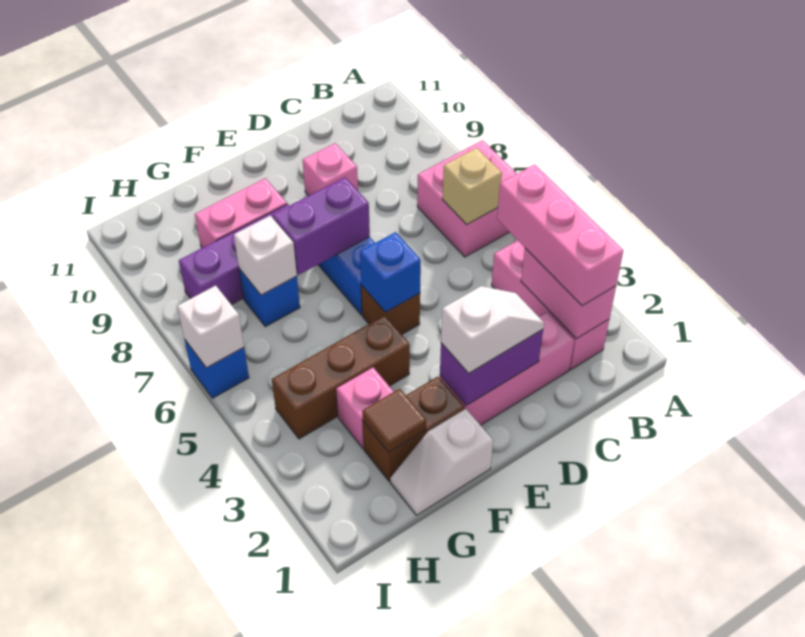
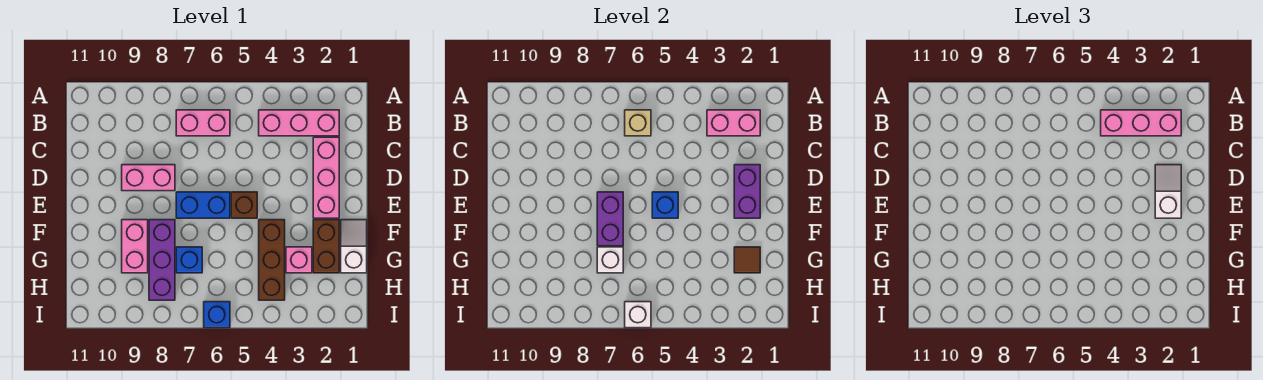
pink brick A6:B7 level 1 -> pink brick B6:B7 level 1
pink brick D9 level 1 -> pink brick D8:D9 level 1
white slope F1:G1 level 1 top F -> white slope F1:G1 level 1 top G

